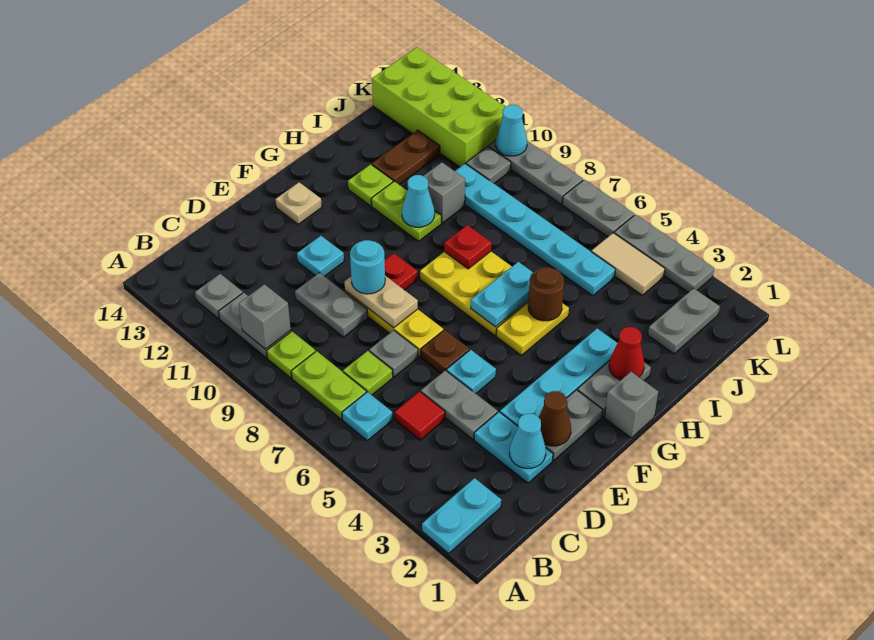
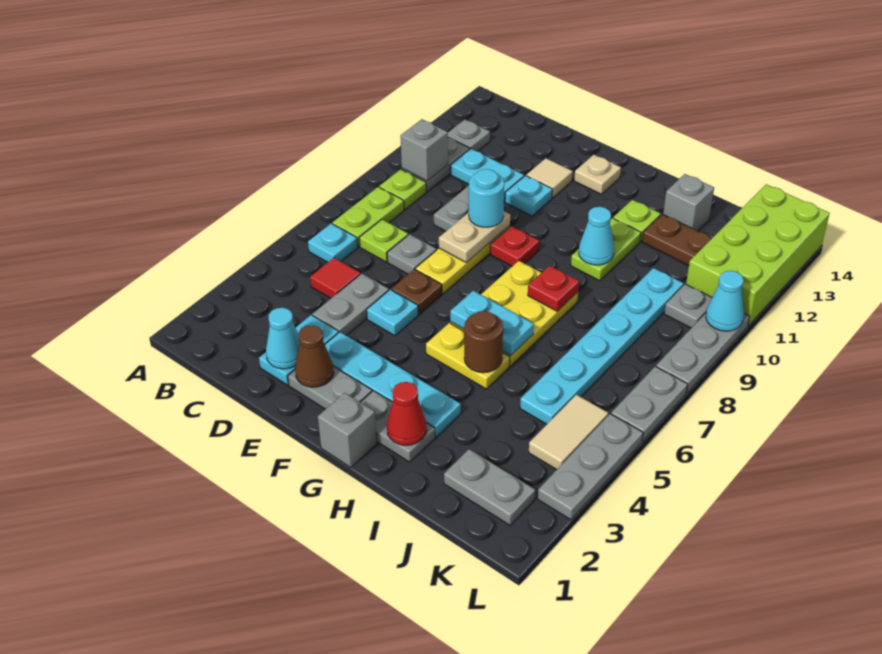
cyan plate A2:B2 level 1 -> cyan plate C11:D11 level 1
none -> tan tile E12 level 1
grey brick I10 level 1 -> grey brick I13 level 1

